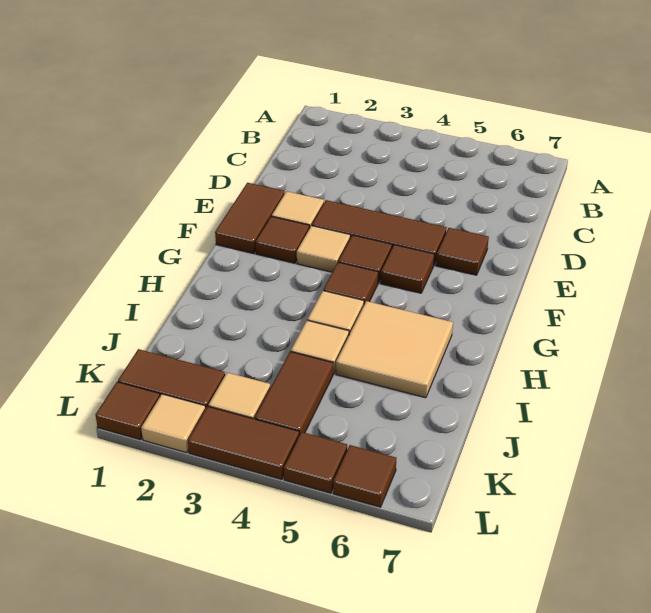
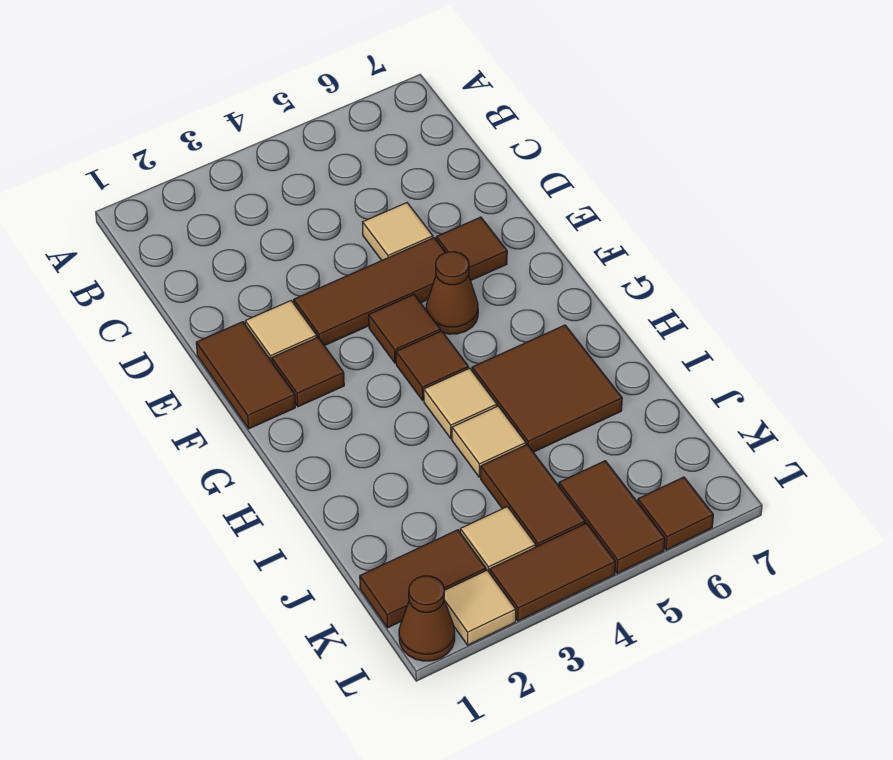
tan tile F3 level 1 -> tan tile D5 level 1
brown tile F5 level 1 -> brown cone F5 level 1
tan tile H5:I6 level 1 -> brown tile H5:I6 level 1
brown tile L1 level 1 -> brown cone L1 level 1
brown tile L5 level 1 -> brown tile K5:L5 level 1

